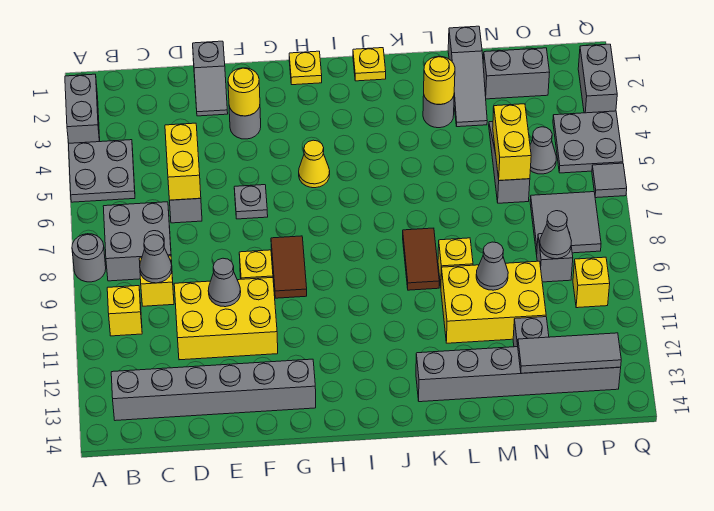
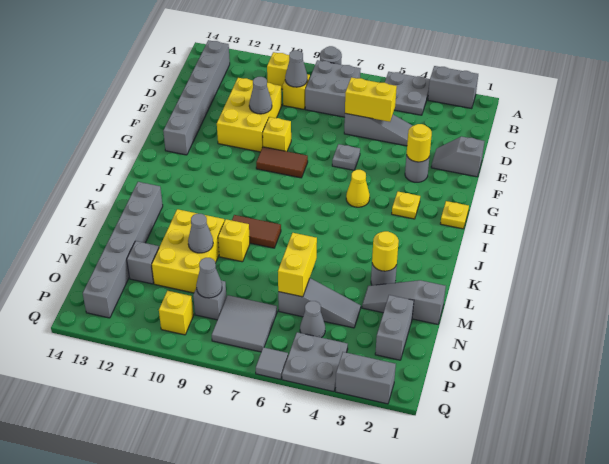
yellow plate J1 level 1 -> yellow plate H3 level 1
yellow brick N5:N6 level 2 -> yellow brick M6:N6 level 2
grey tile N13:P13 level 2 -> none

